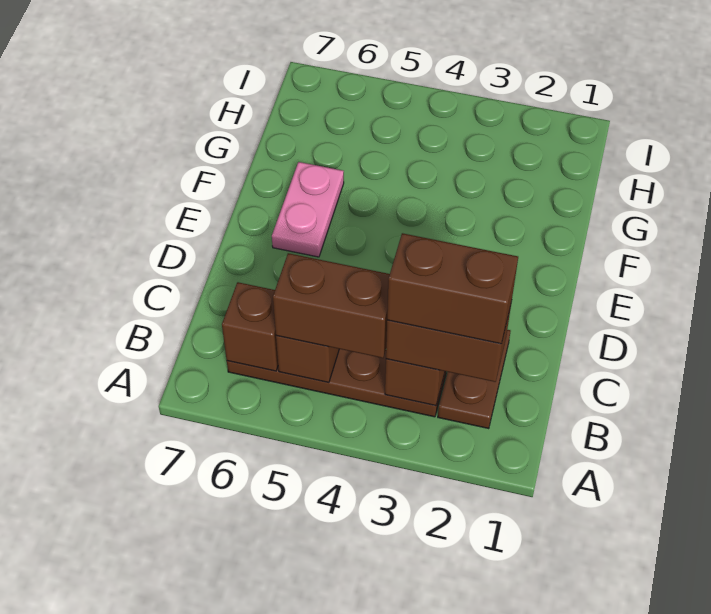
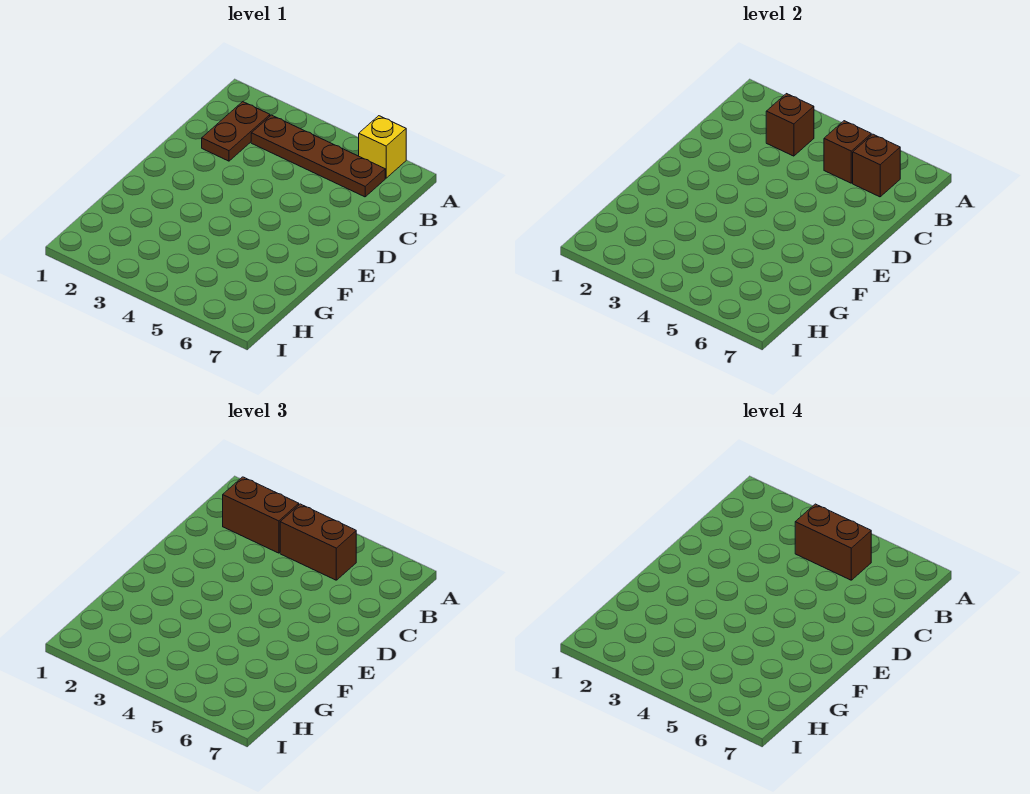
none -> yellow brick A6 level 1
brown brick B2:B3 level 4 -> brown brick B4:B5 level 4
pink plate E6:F6 level 1 -> none

